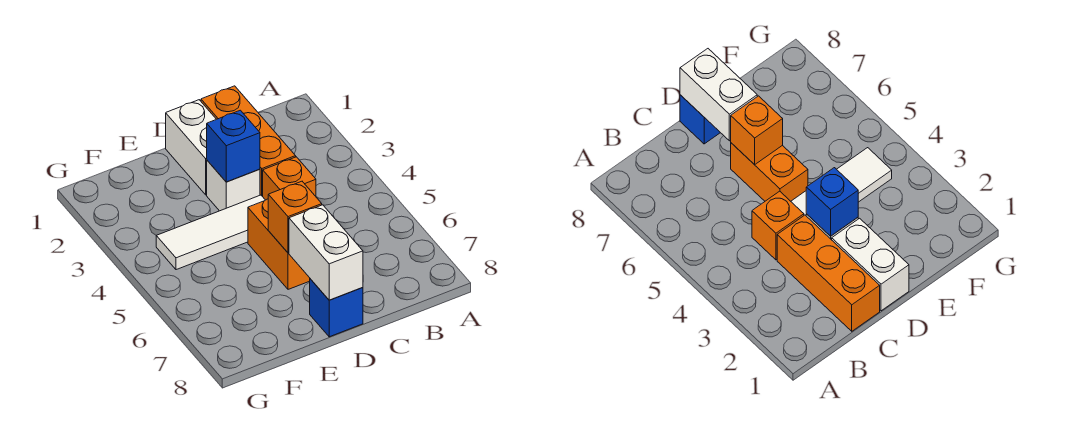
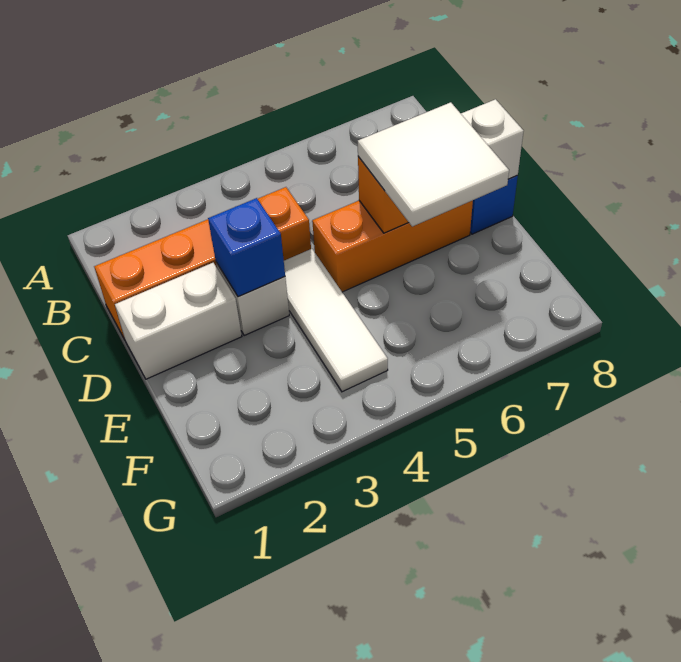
orange brick D5:D6 level 1 -> orange brick D5:D7 level 1
none -> white tile D6:E7 level 3

